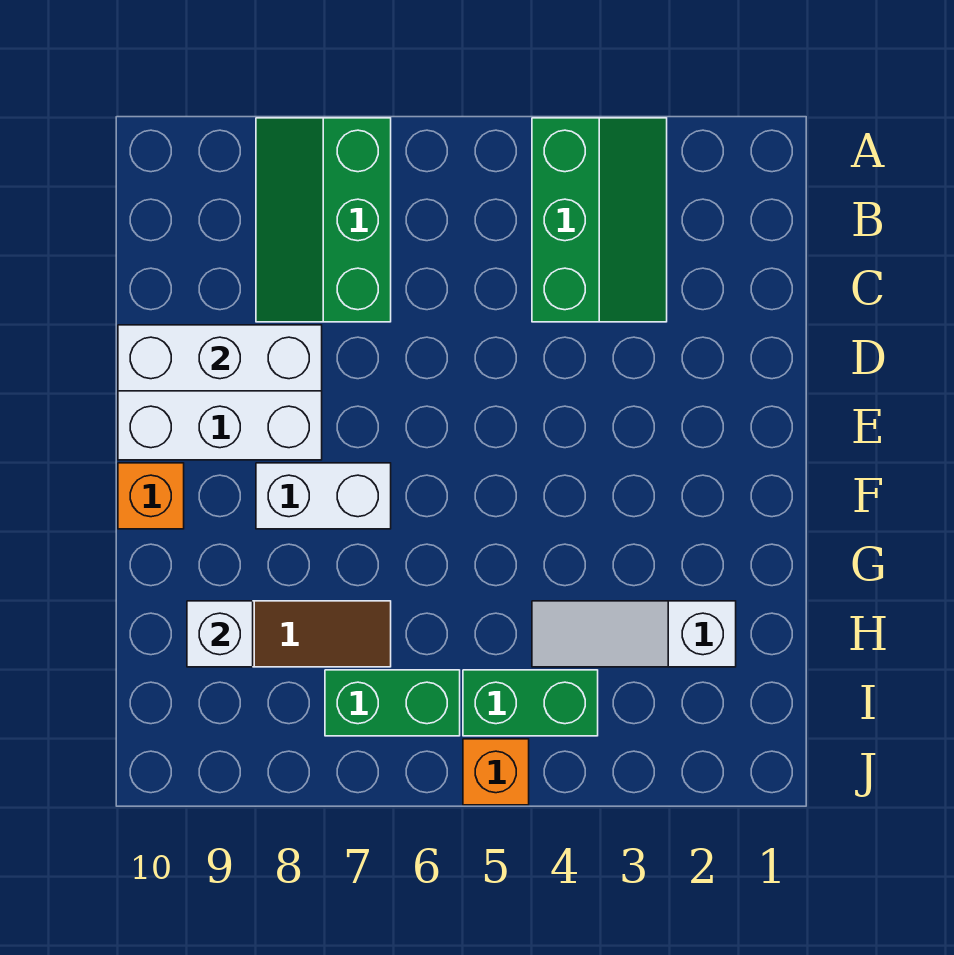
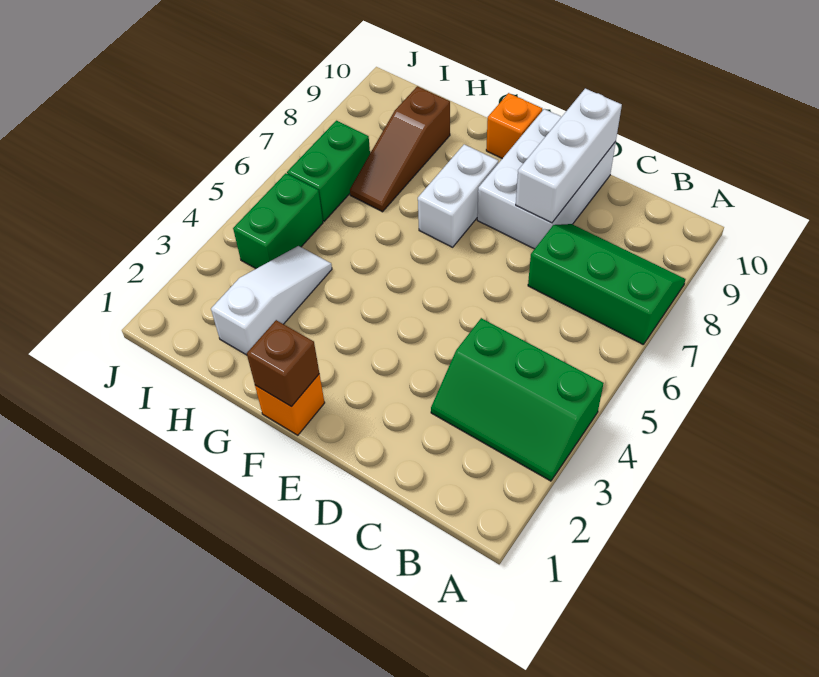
none -> brown brick F1 level 2
white brick H9 level 2 -> none
orange brick J5 level 1 -> orange brick F1 level 1

